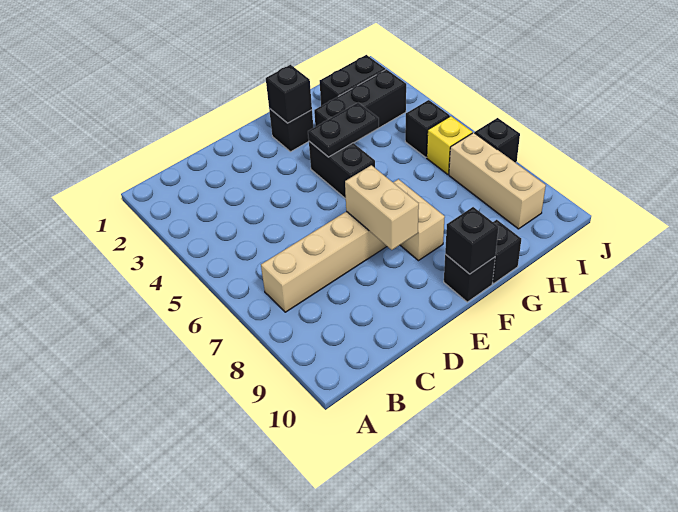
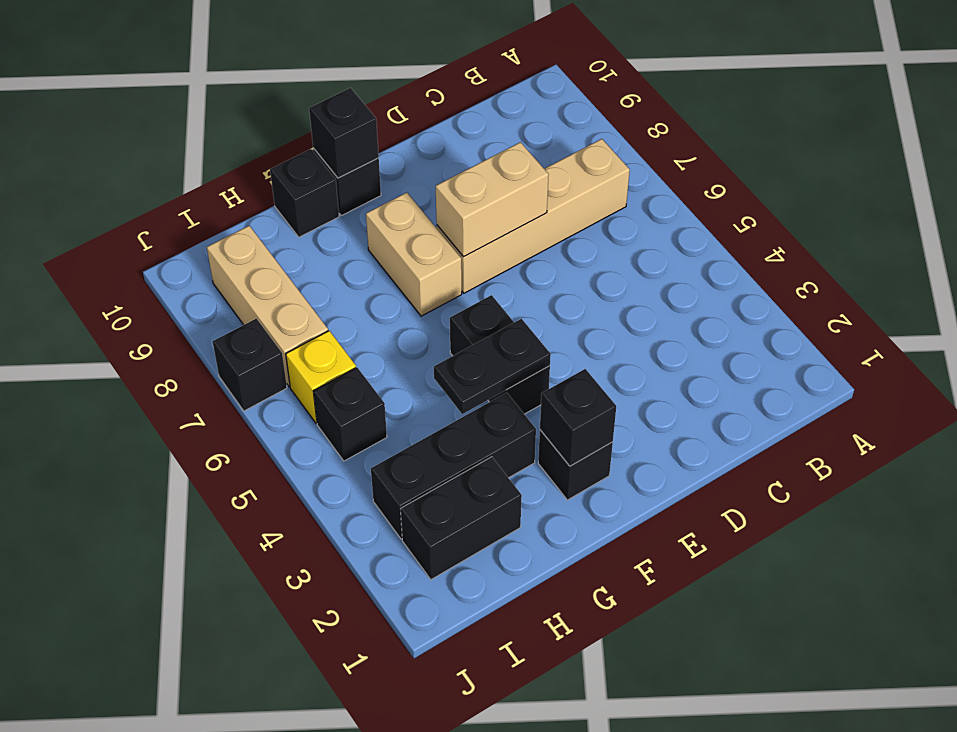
tan brick E7:E8 level 2 -> tan brick D7:E7 level 2

